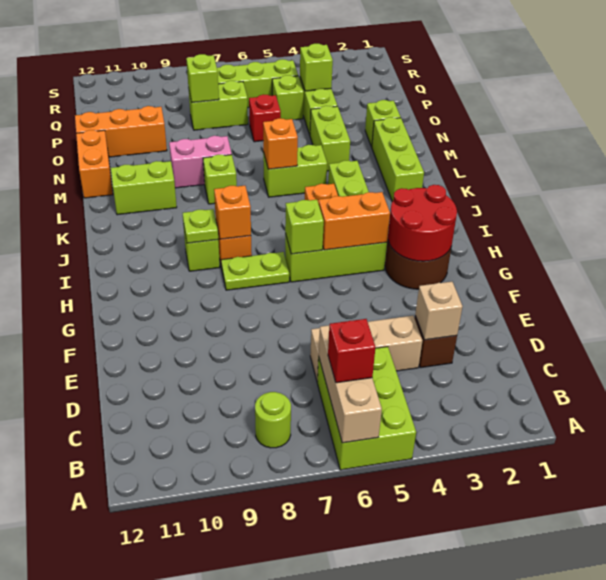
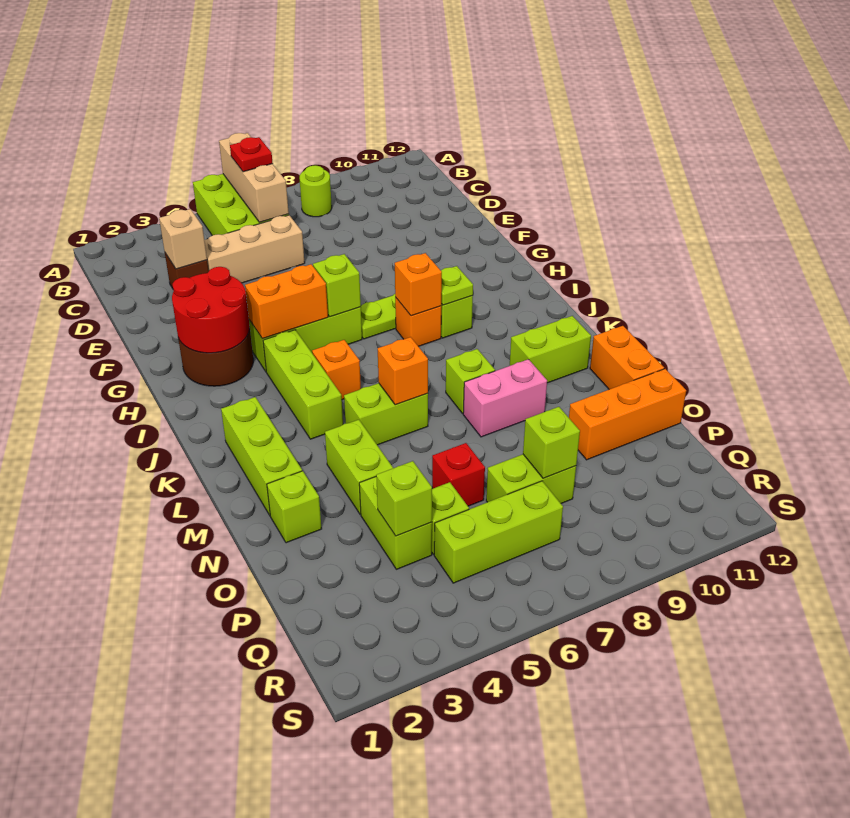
red brick B6 level 3 -> red plate B6 level 3

